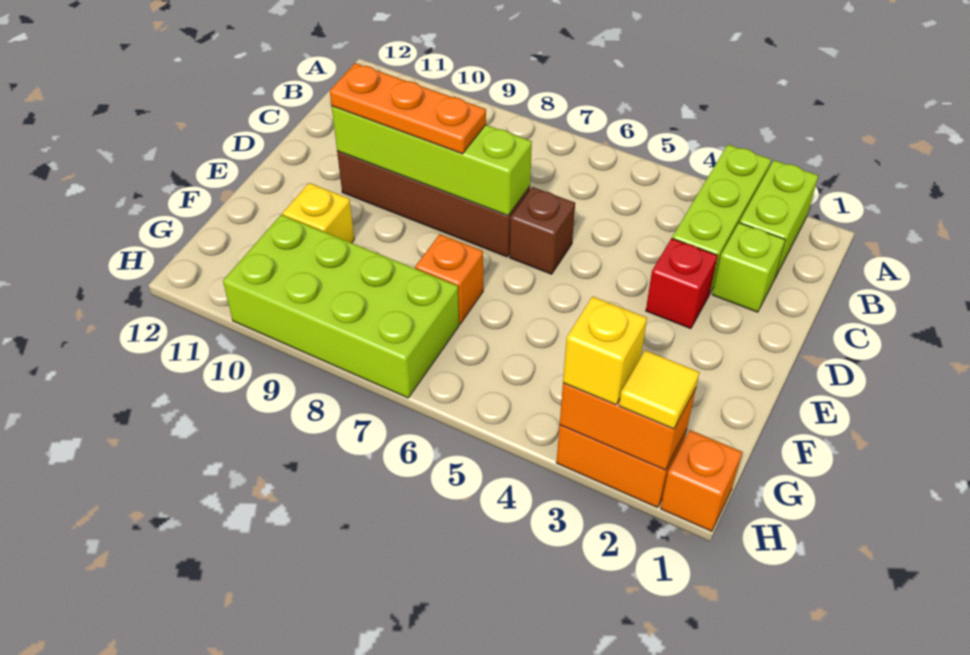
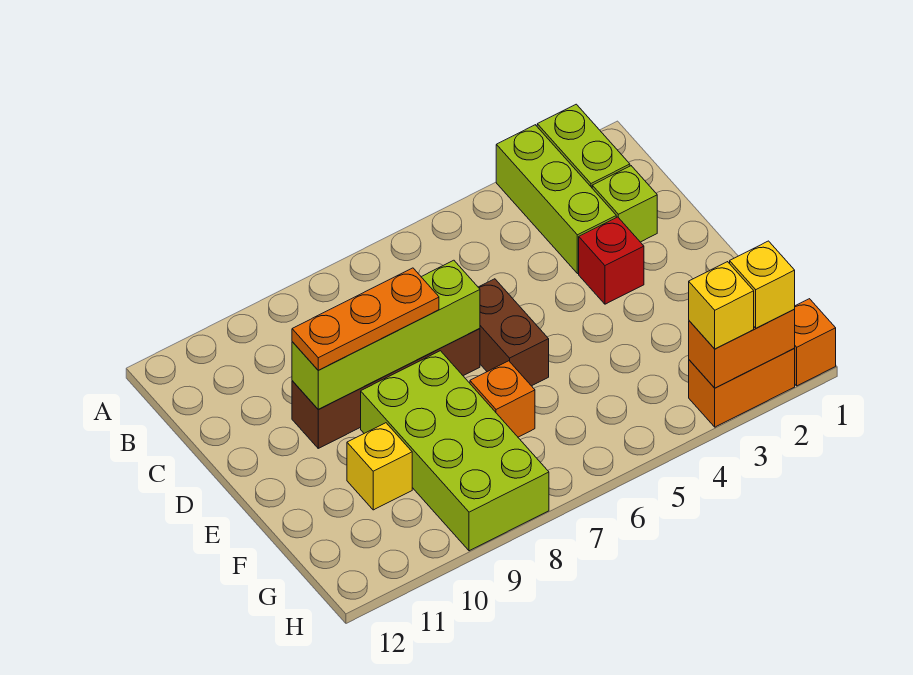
brown brick D6 level 1 -> brown brick D6:E6 level 1
lime brick G7:H10 level 1 -> lime brick E8:H9 level 1
yellow tile H2 level 3 -> yellow brick H2 level 3

